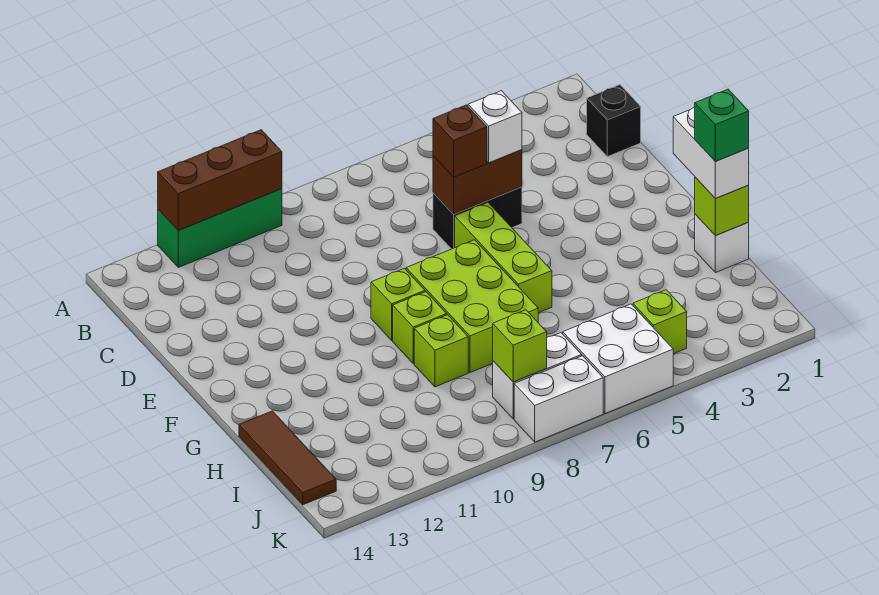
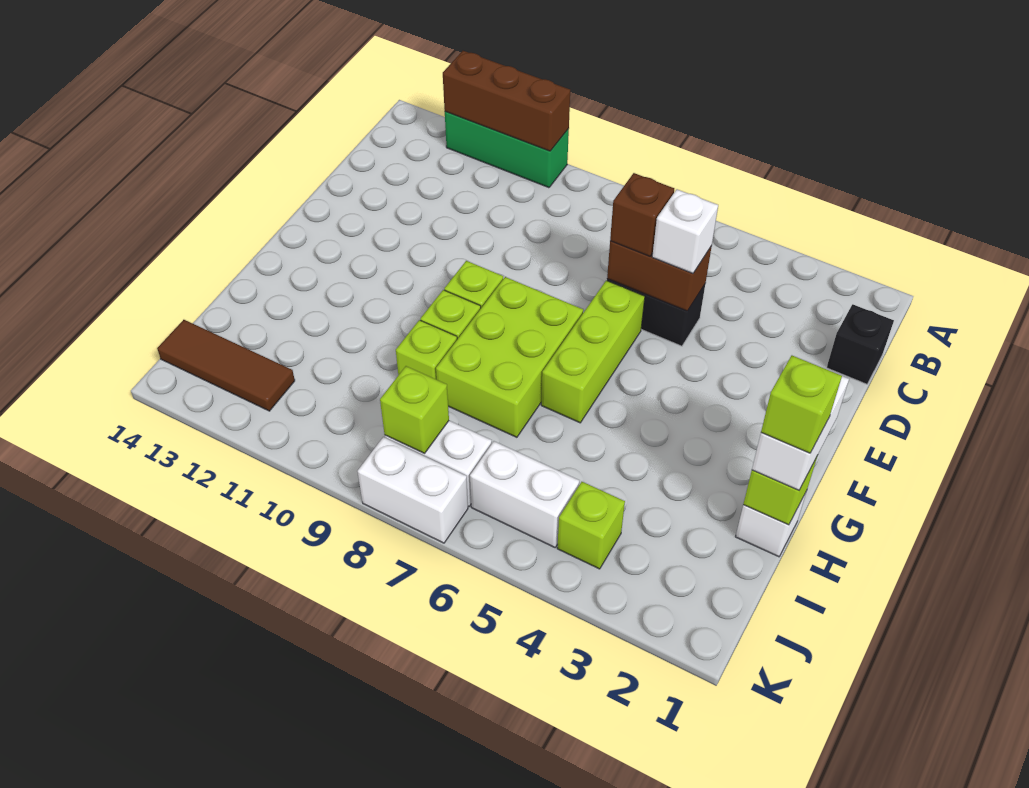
green brick H1 level 4 -> lime brick H1 level 4
brown tile H14:J14 level 1 -> brown tile J12:J14 level 1
white brick J5:K6 level 1 -> white brick J5:J6 level 1

